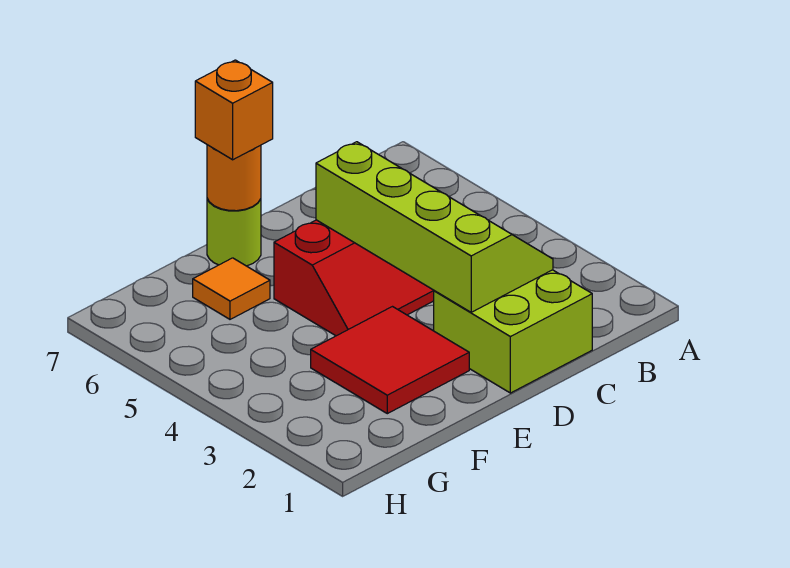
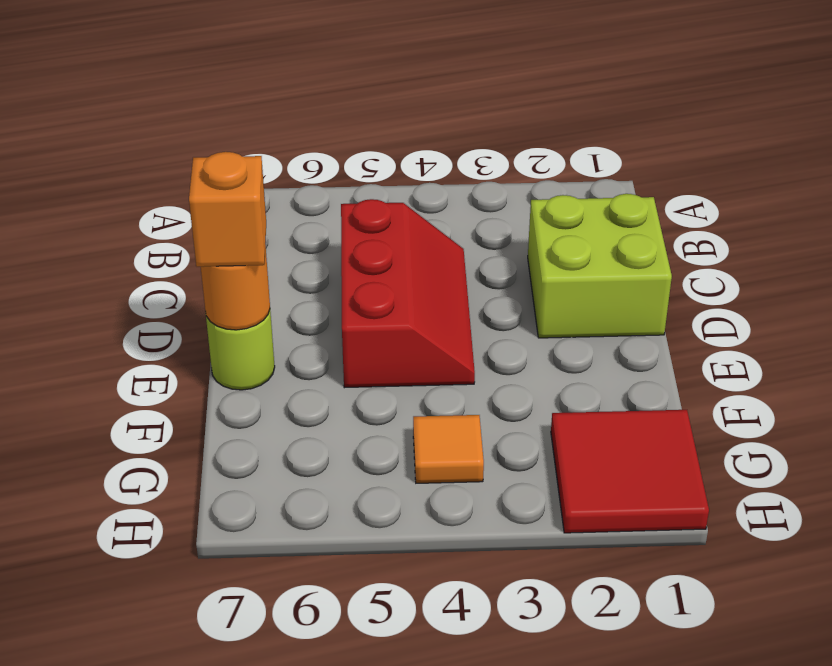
lime slope C2:D5 level 2 top D -> none
red tile E2:F3 level 1 -> red tile G1:H2 level 1
orange tile F6 level 1 -> orange tile G4 level 1

